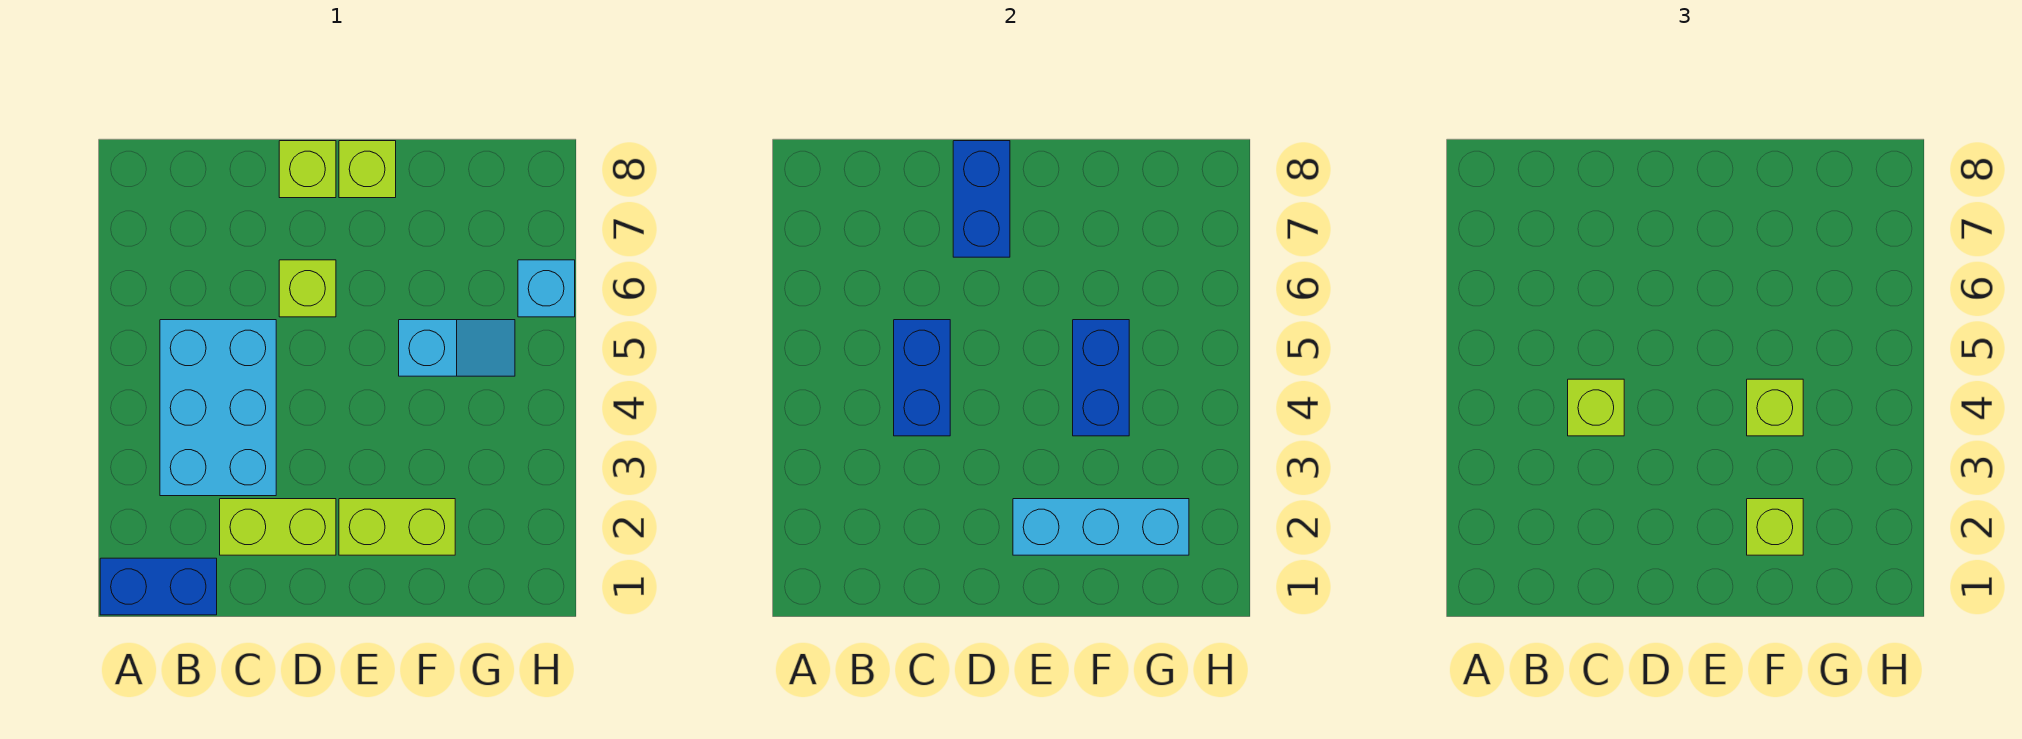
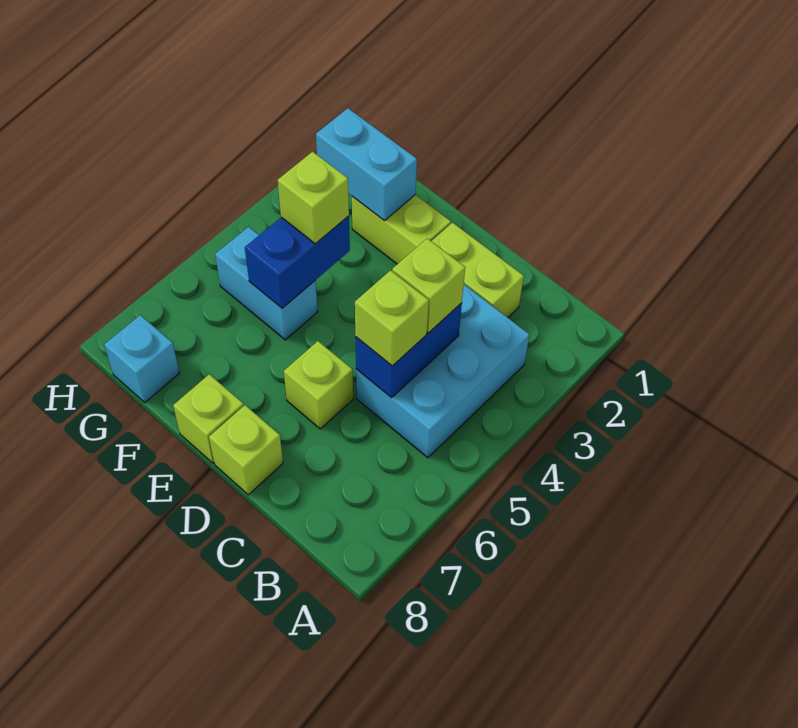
blue brick A1:B1 level 1 -> none
blue brick D7:D8 level 2 -> none
cyan brick E2:G2 level 2 -> cyan brick F2:G2 level 2
lime brick F2 level 3 -> lime brick C5 level 3
cyan slope F5:G5 level 1 top F -> cyan brick F5:G5 level 1
cyan brick H6 level 1 -> cyan brick G8 level 1

